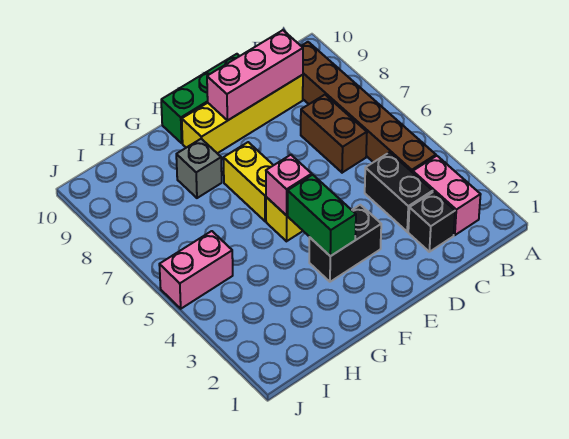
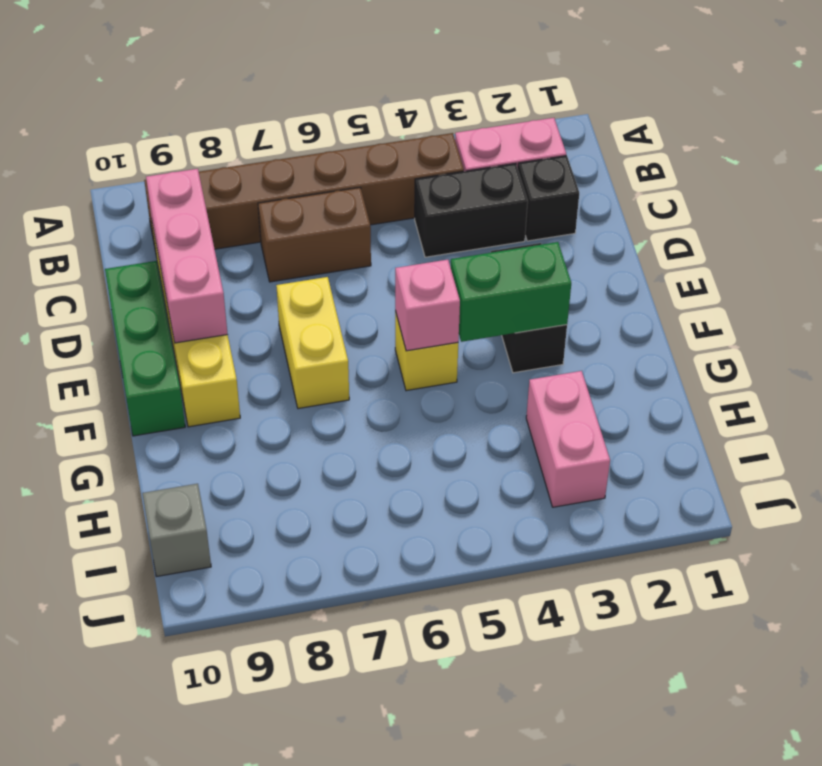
yellow brick F6:F7 level 1 -> yellow brick E7:F7 level 1
grey brick G8 level 1 -> grey brick I10 level 1
pink brick I5:J5 level 1 -> pink brick H3:I3 level 1

